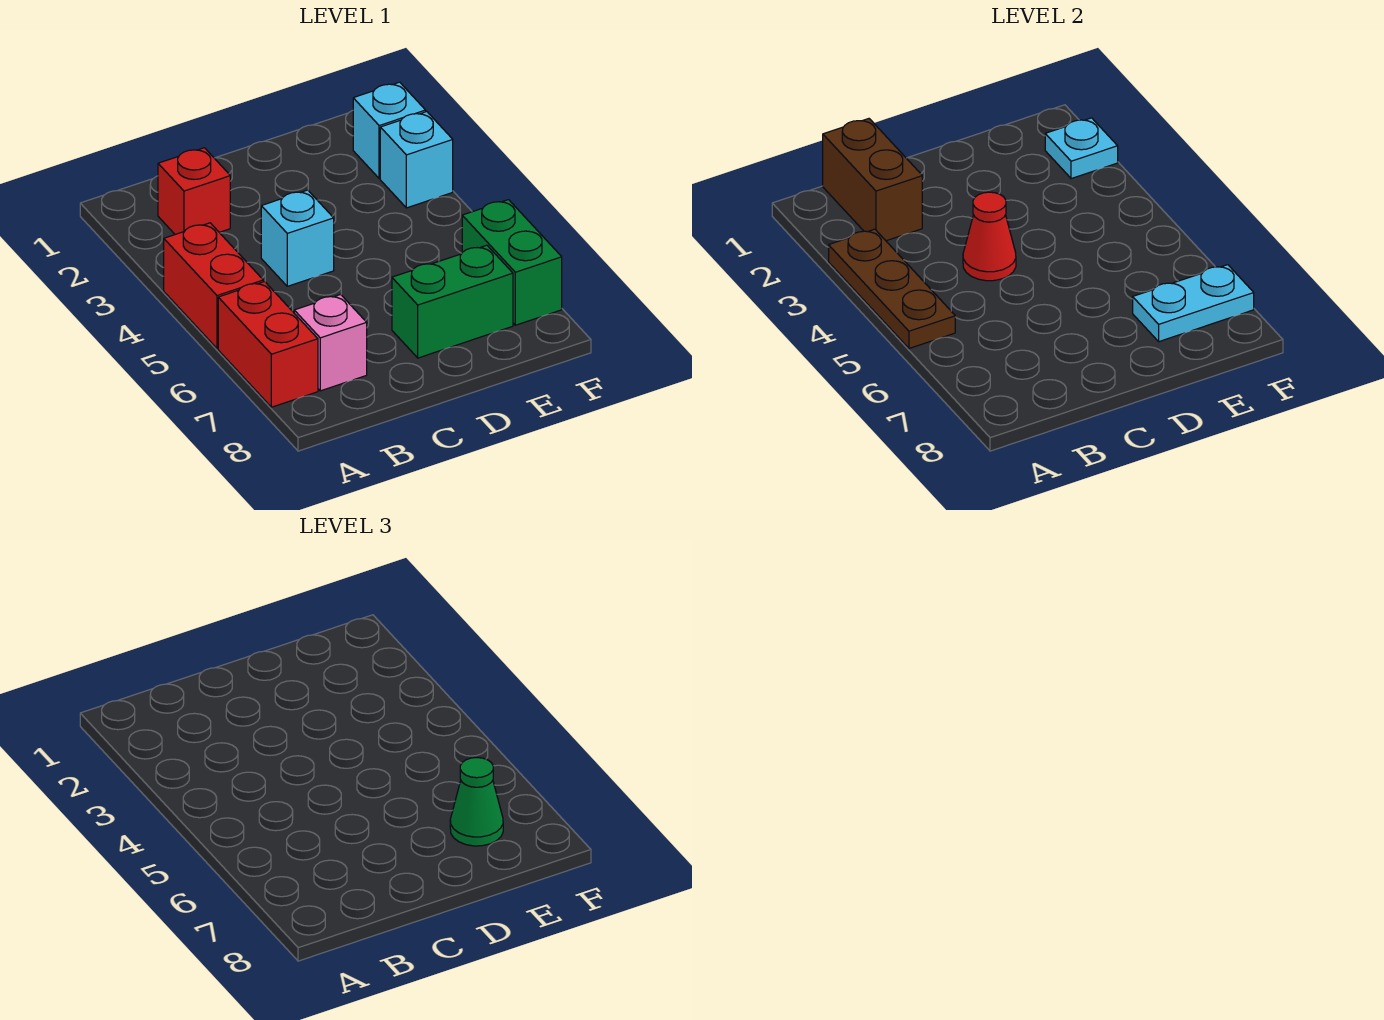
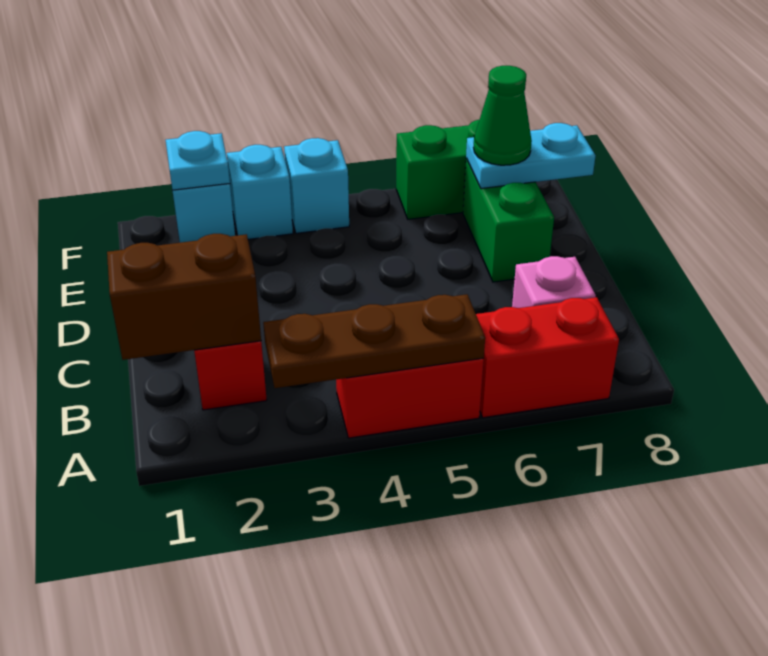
cyan brick C4 level 1 -> cyan brick F4 level 1
red cone C4 level 2 -> none
cyan plate E7:F7 level 2 -> cyan plate E7:E8 level 2

